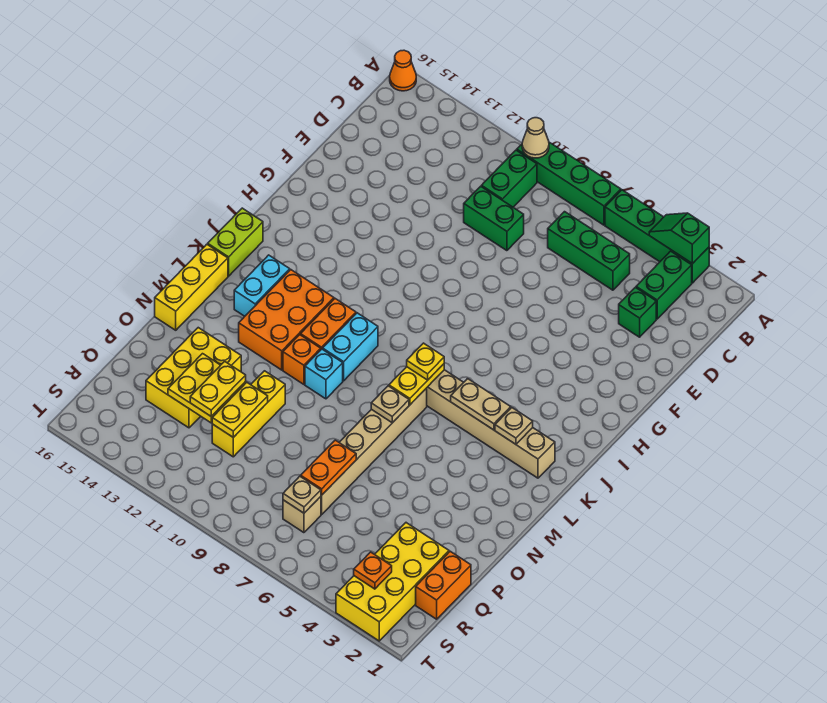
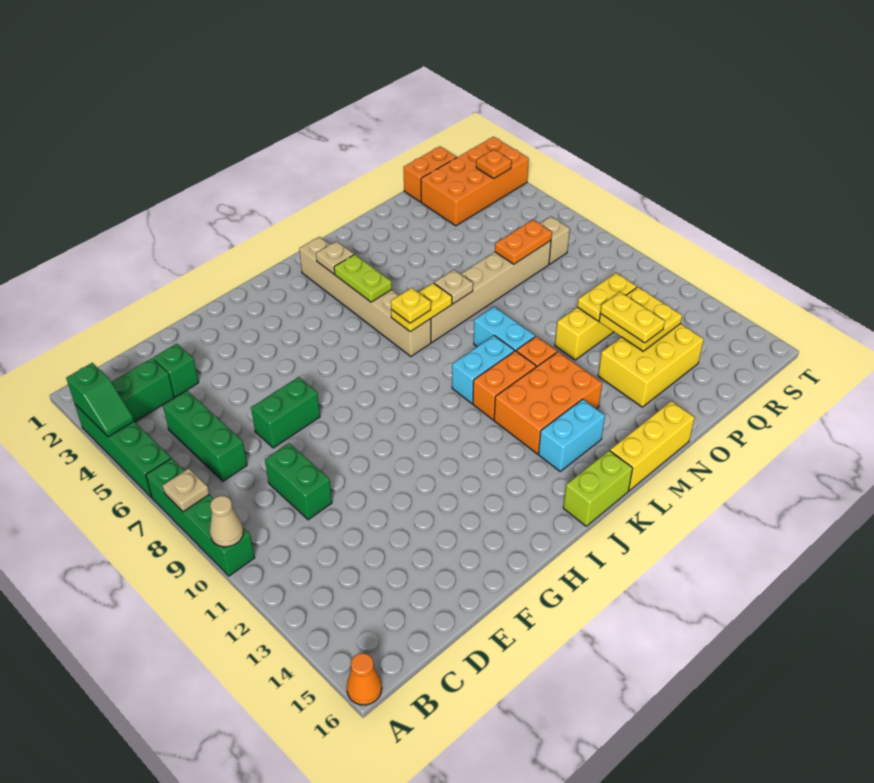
green brick B10:C10 level 1 -> green brick E7:F7 level 1
tan plate K4:K5 level 2 -> lime plate K4:K5 level 2
cyan brick M10 level 1 -> cyan brick M9:M10 level 1
yellow plate P12:Q12 level 3 -> yellow plate P12:P13 level 3
yellow brick Q2:T3 level 1 -> orange brick Q2:T3 level 1
tan plate R7 level 2 -> tan plate A8 level 2

